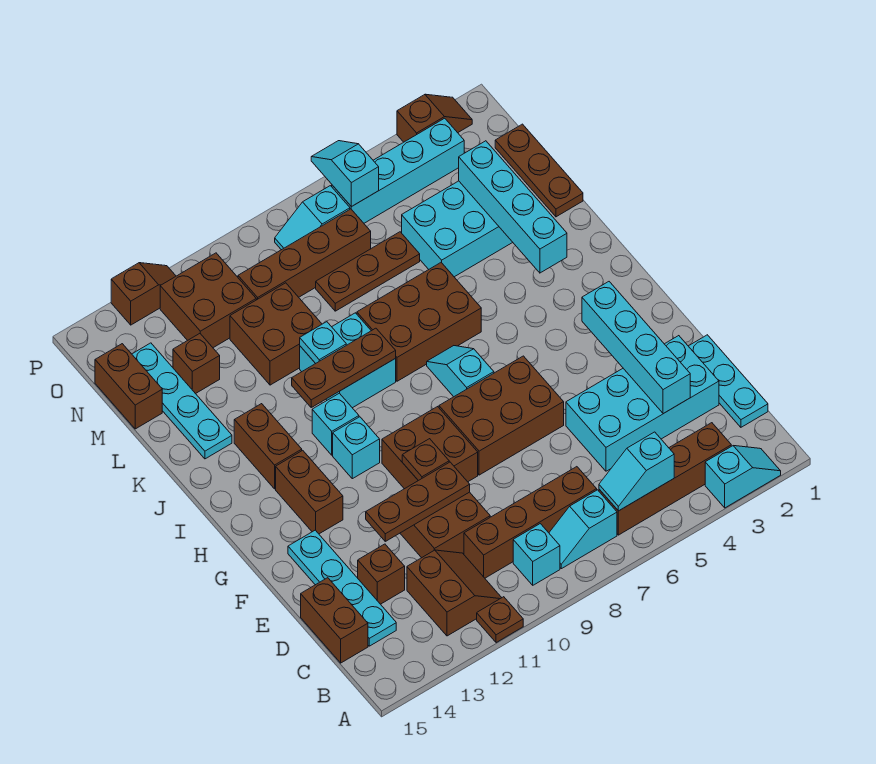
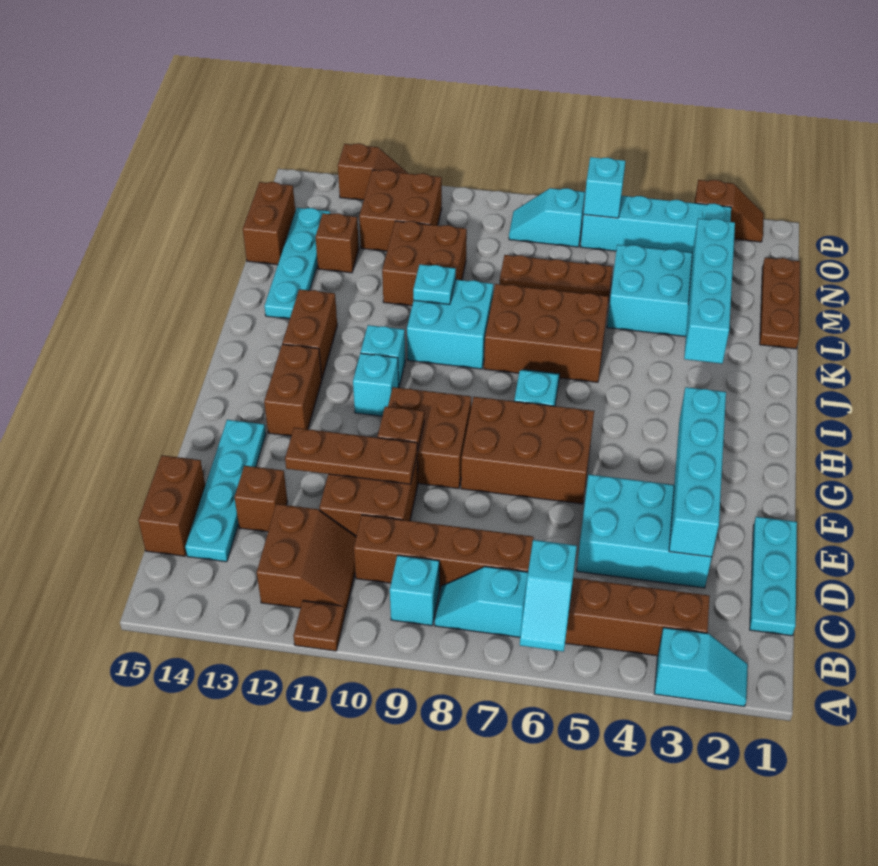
cyan slope B5:B6 level 2 top 5 -> cyan slope A6:B6 level 2 top B
cyan brick D2:E5 level 1 -> cyan brick D3:E5 level 1
brown plate J9:J11 level 2 -> none
brown brick N7:N10 level 1 -> none

